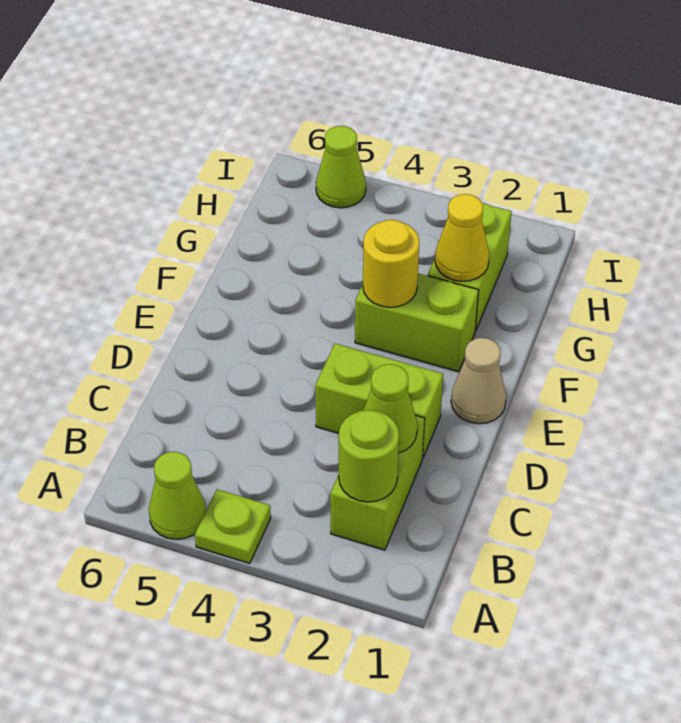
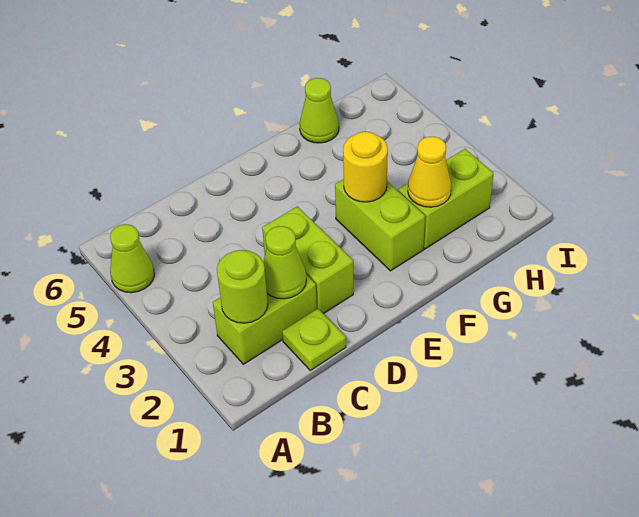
lime plate A4 level 1 -> lime plate C1 level 1
tan cone E1 level 1 -> none
lime cone I5 level 1 -> lime cone G6 level 1

